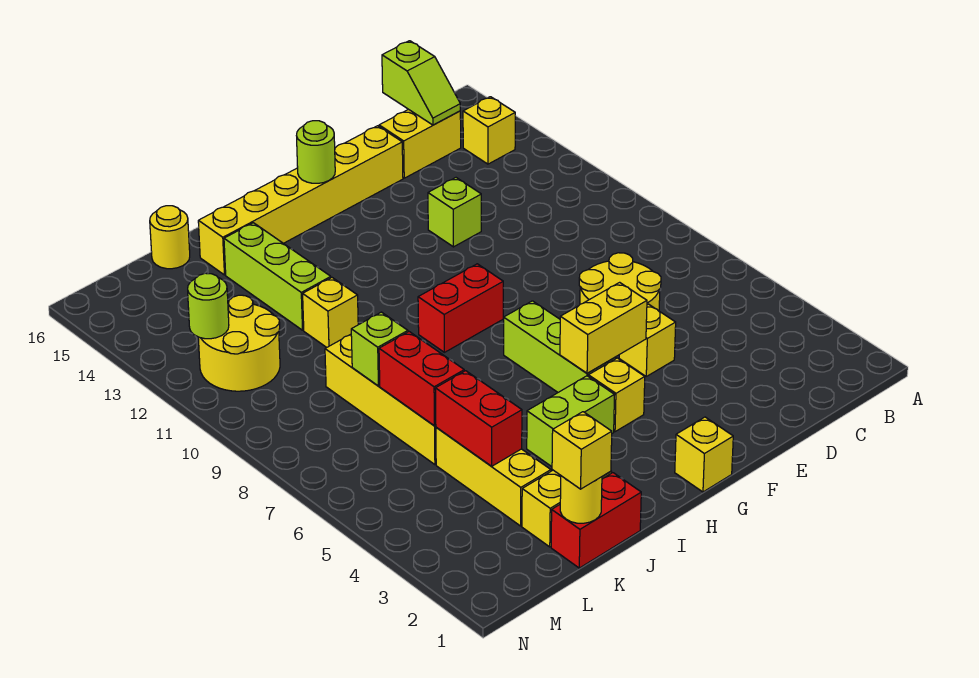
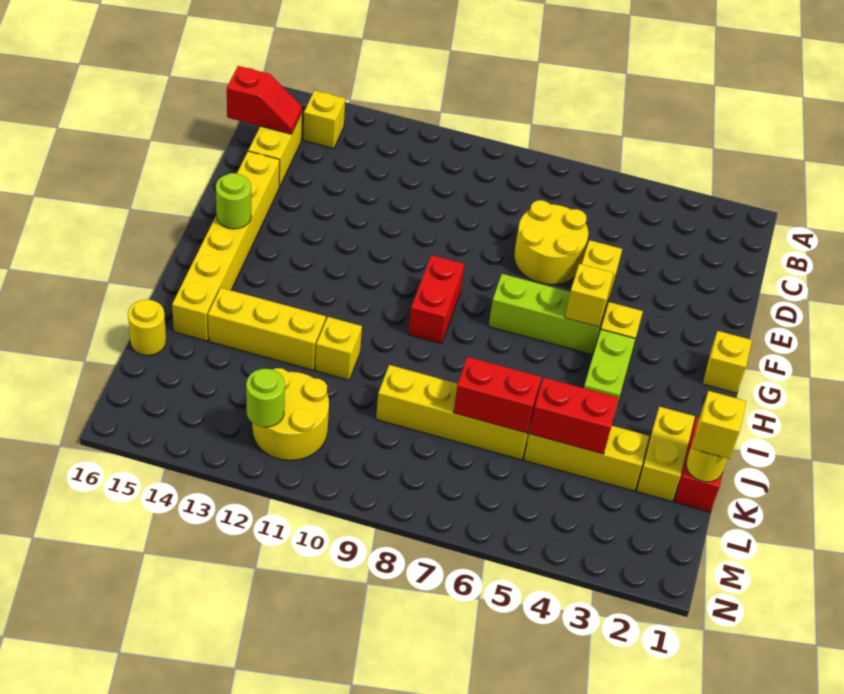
lime slope C15:C16 level 2 top 16 -> red slope C15:C16 level 2 top 16
lime brick E12 level 1 -> none
yellow brick F5:G5 level 2 -> yellow brick G5 level 2
lime brick J12:J14 level 1 -> yellow brick J12:J14 level 1
lime brick K8 level 2 -> none

